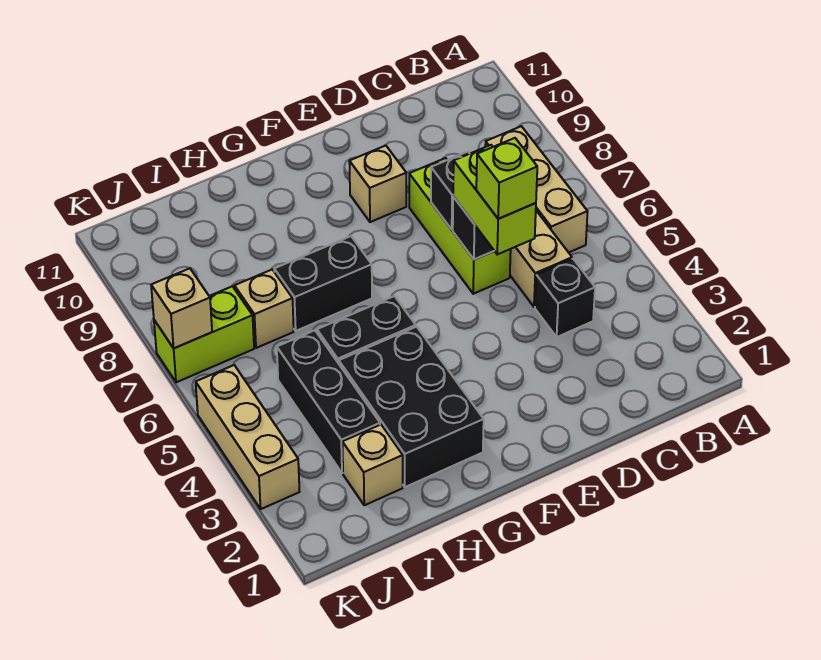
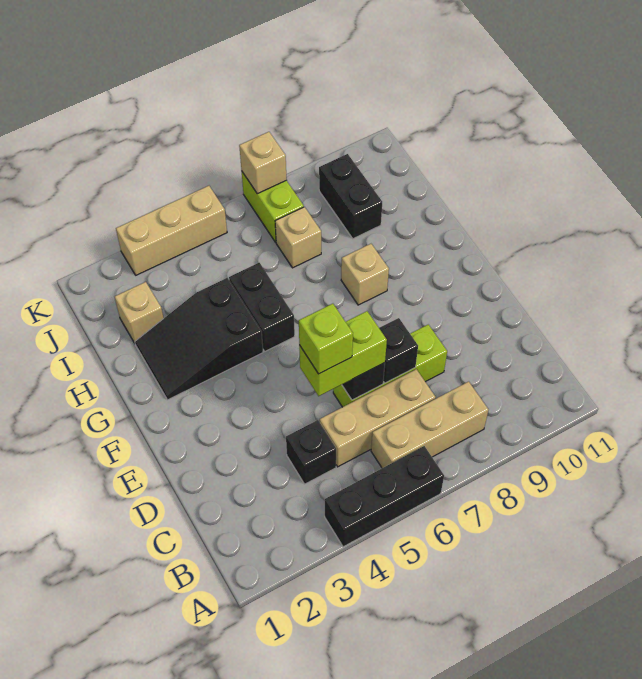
tan brick E9 level 1 -> tan brick G8 level 1
black brick G2:H4 level 1 -> black slope G2:H4 level 1 top 4
black brick G7:H7 level 1 -> black brick I9:J9 level 1
black brick I3:I5 level 1 -> black brick A4:A6 level 1

